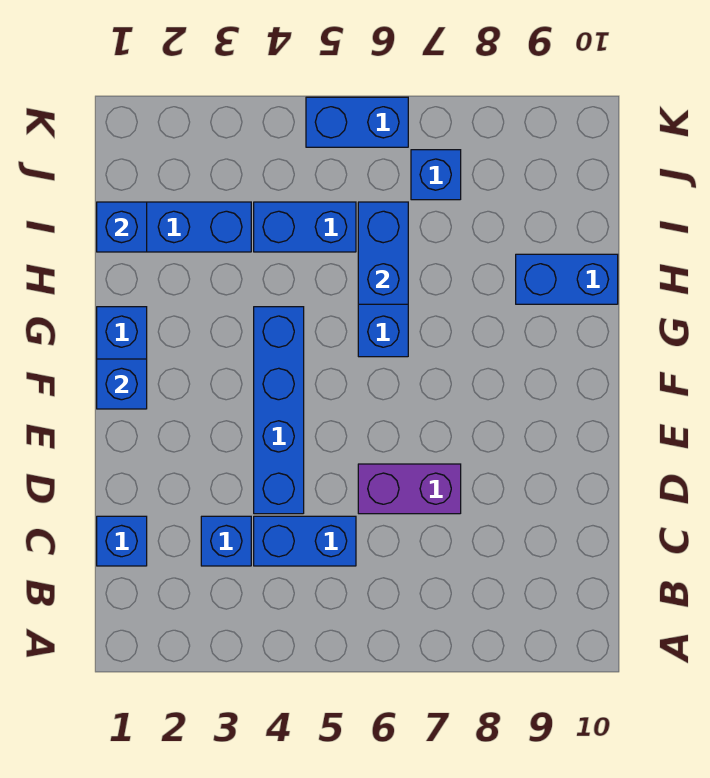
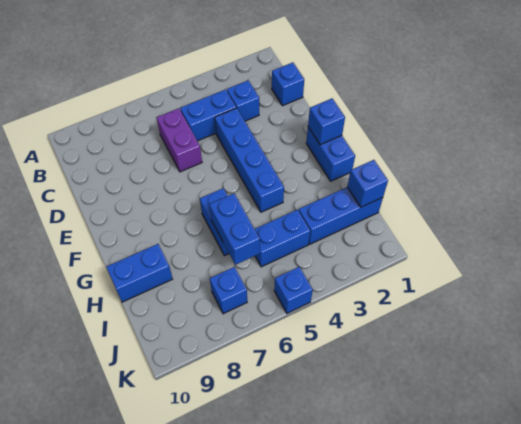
purple brick D6:D7 level 1 -> purple brick C6:D6 level 1
blue brick K5:K6 level 1 -> blue brick K5 level 1

